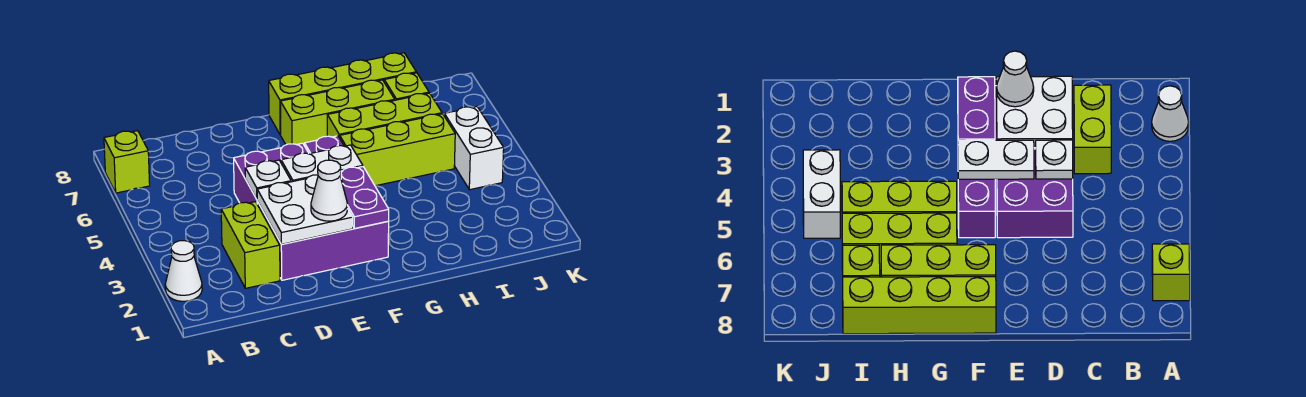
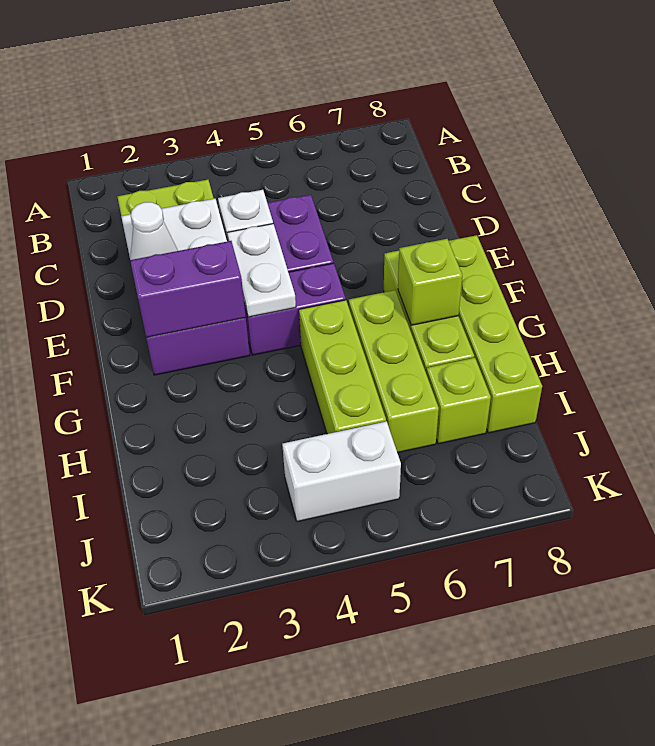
white cone A2 level 1 -> none
lime brick A7 level 1 -> lime brick G7 level 2
purple plate F2:F3 level 2 -> purple brick F2:F3 level 2

